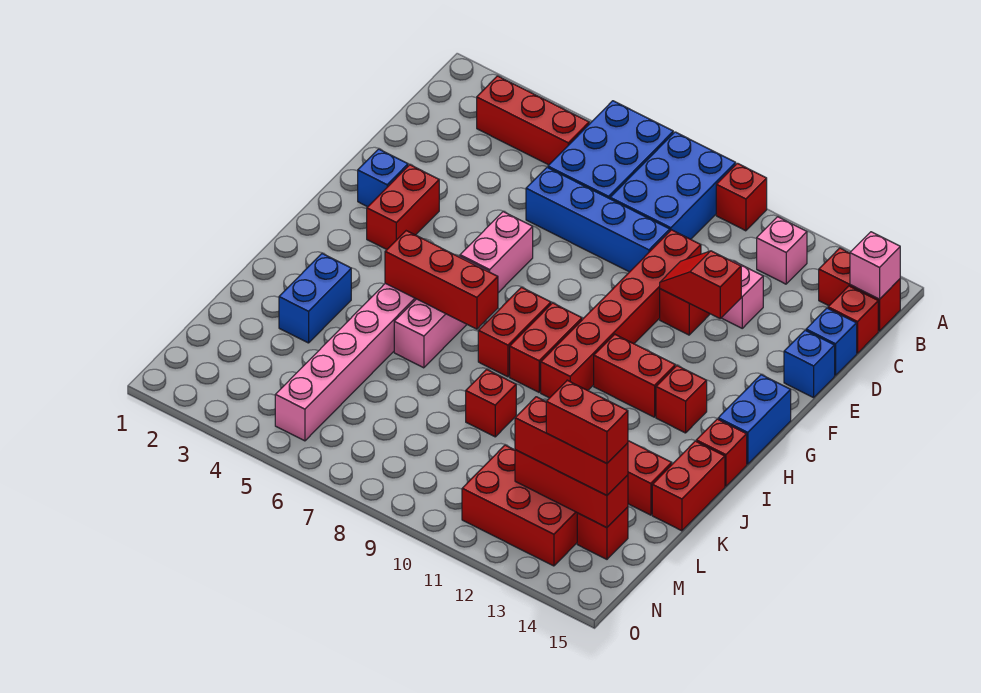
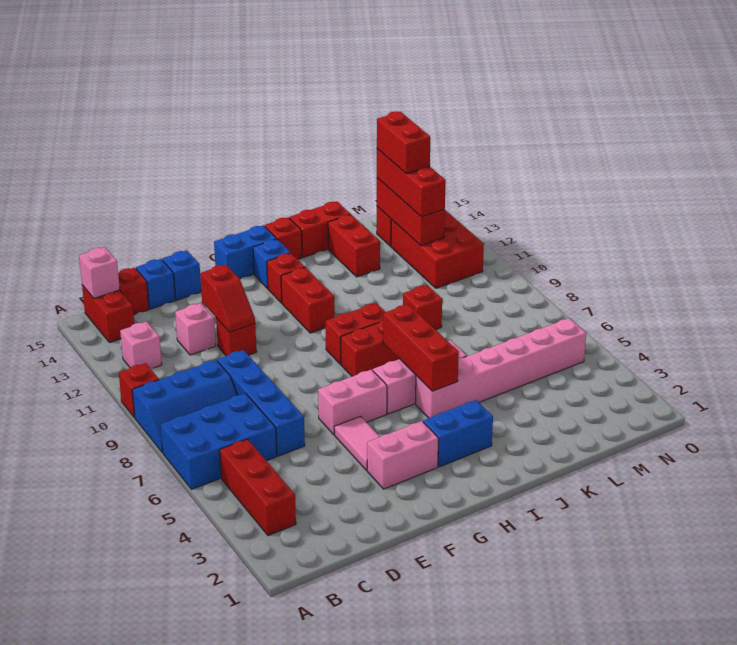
blue brick A8:C9 level 1 -> blue slope A8:C9 level 1 top 9
red brick D10:I10 level 1 -> none
blue brick F2 level 1 -> blue brick H14 level 1
red brick F3:G3 level 1 -> pink brick F3:G3 level 1
none -> pink tile F4:F5 level 1
blue brick J3:K3 level 1 -> blue brick H3:I3 level 1

